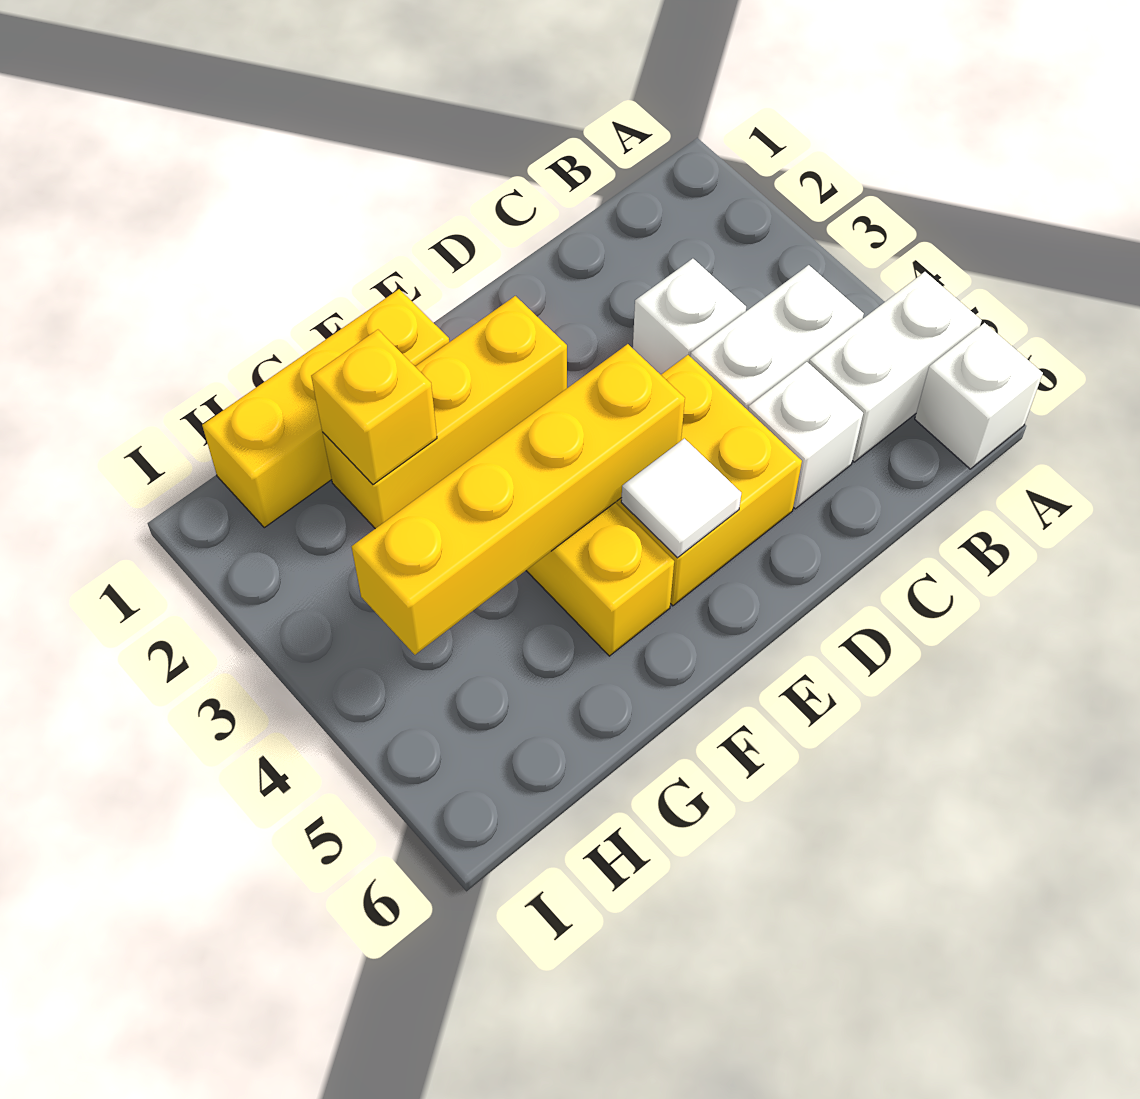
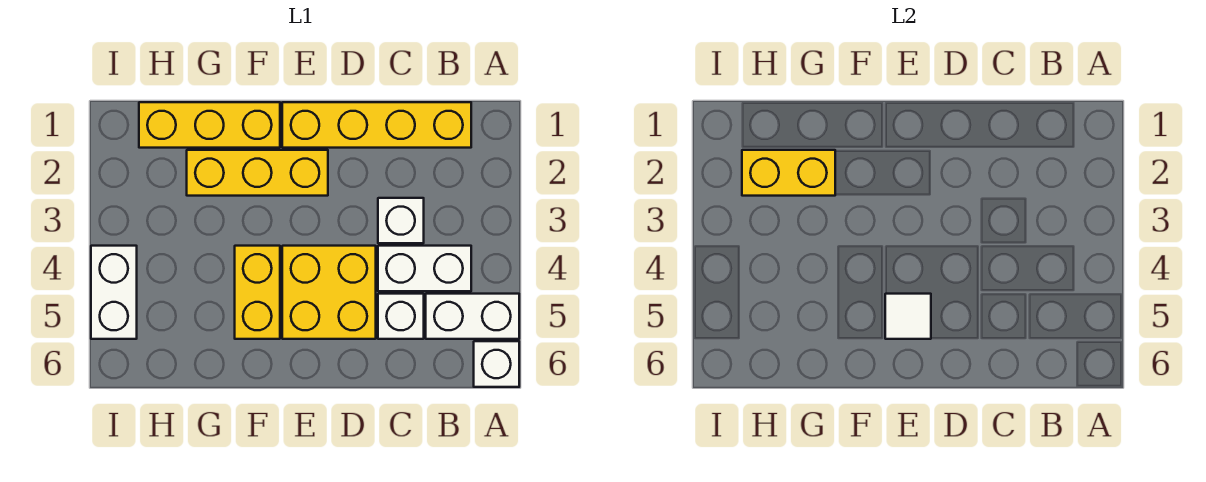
yellow brick E4:H4 level 2 -> yellow brick B1:E1 level 1
yellow brick G2 level 2 -> yellow brick G2:H2 level 2
none -> white brick I4:I5 level 1

